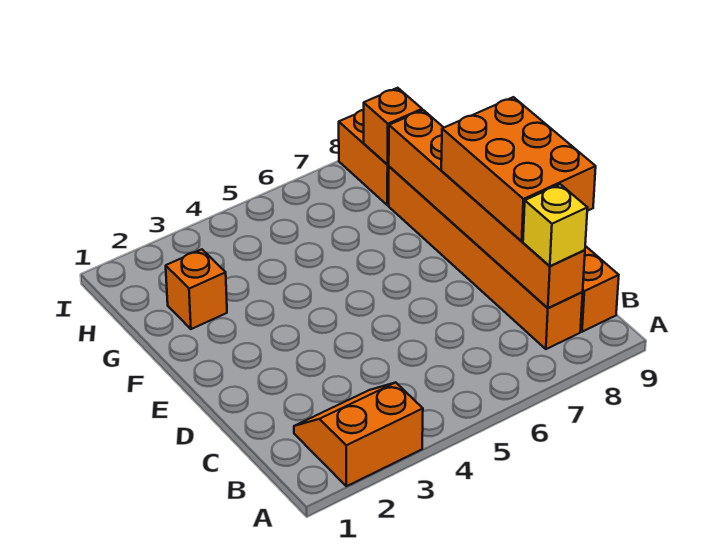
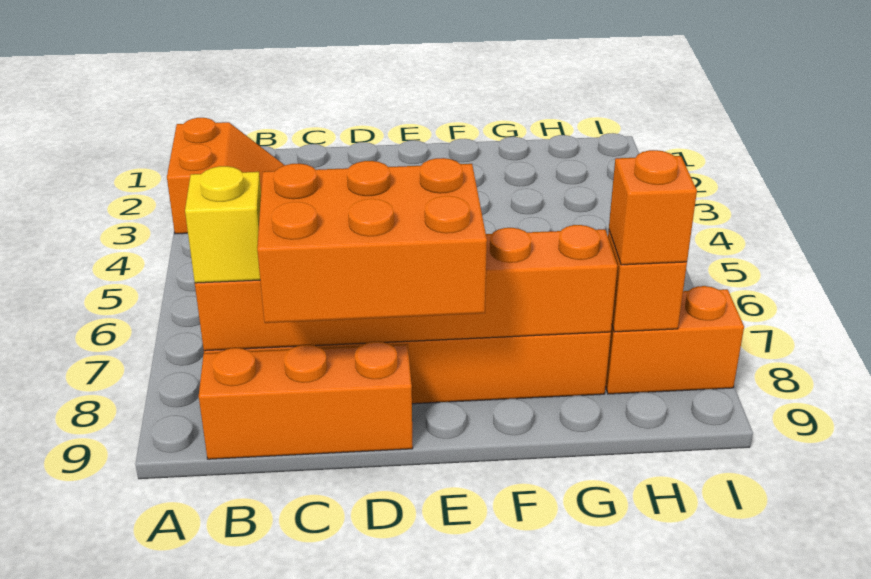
orange brick G2 level 1 -> orange brick H8 level 3

